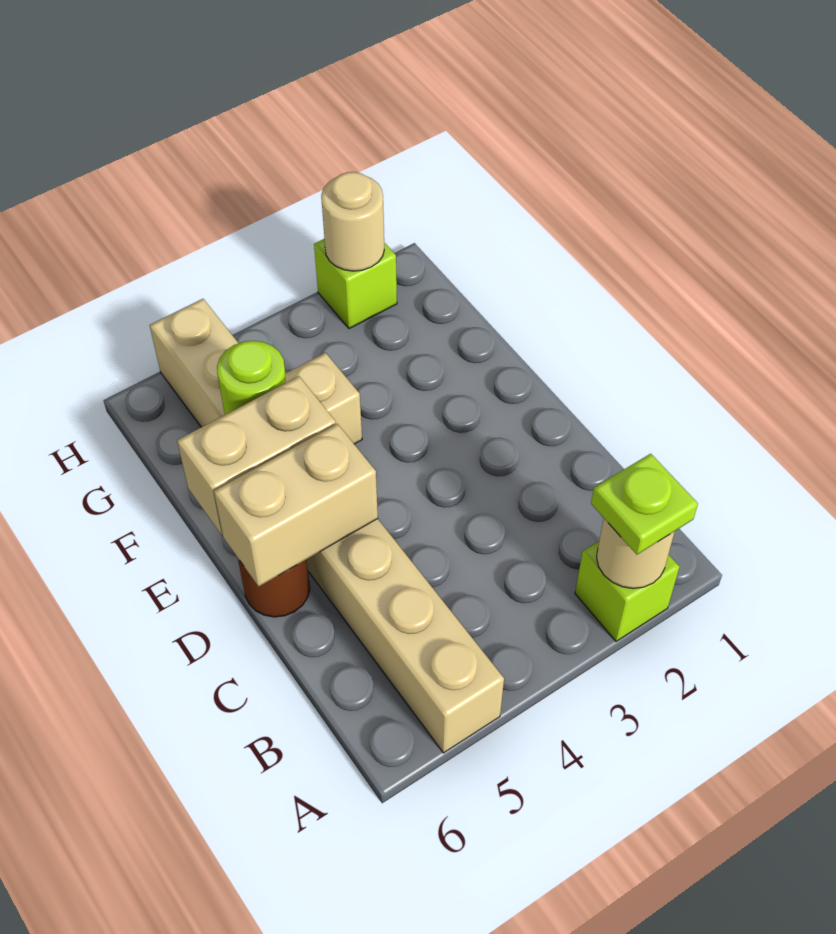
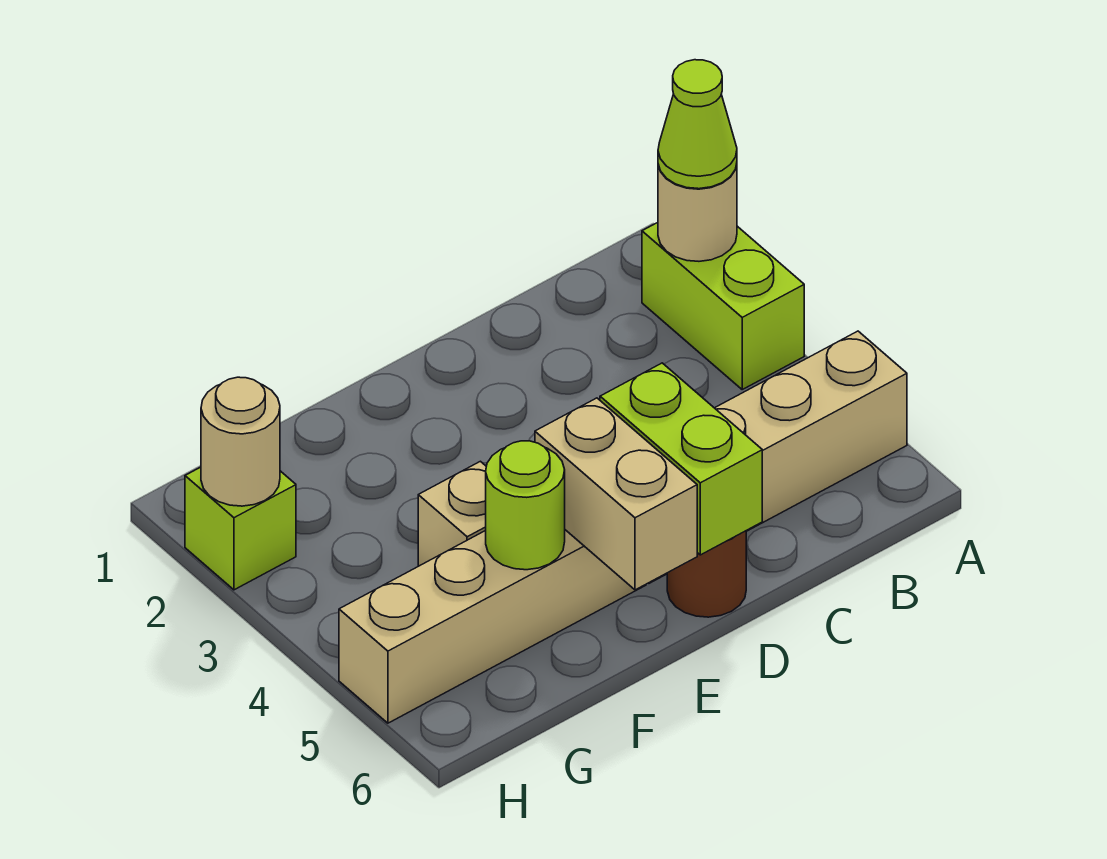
lime brick A2 level 1 -> lime brick A2:A3 level 1
lime plate A2 level 3 -> lime cone A2 level 3
tan brick D5:D6 level 2 -> lime brick D5:D6 level 2

